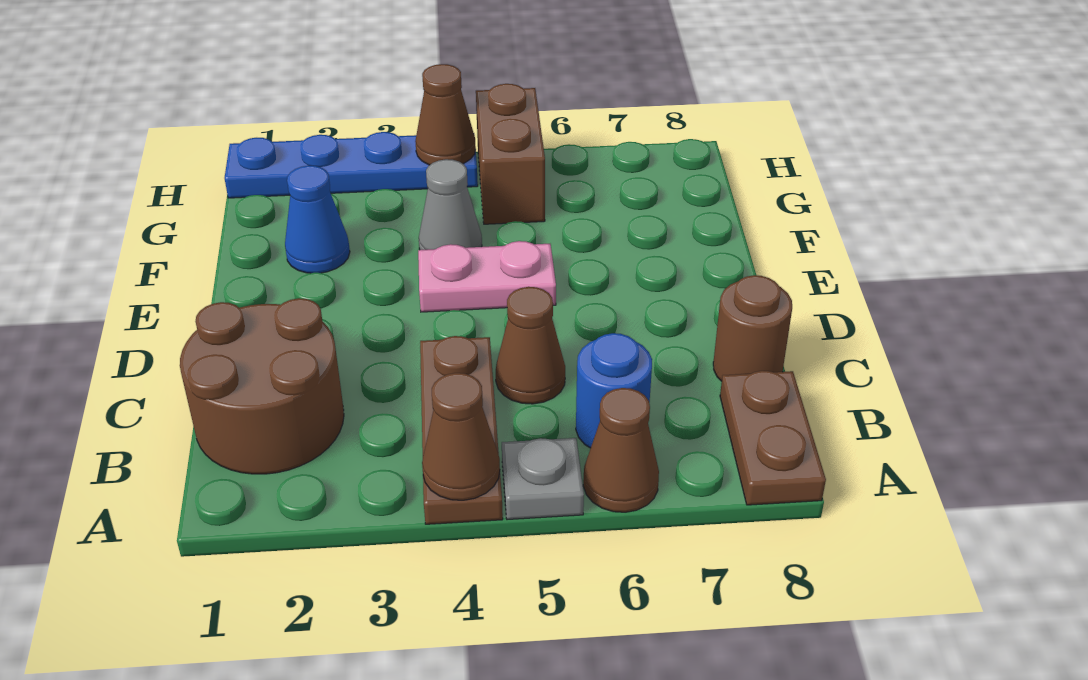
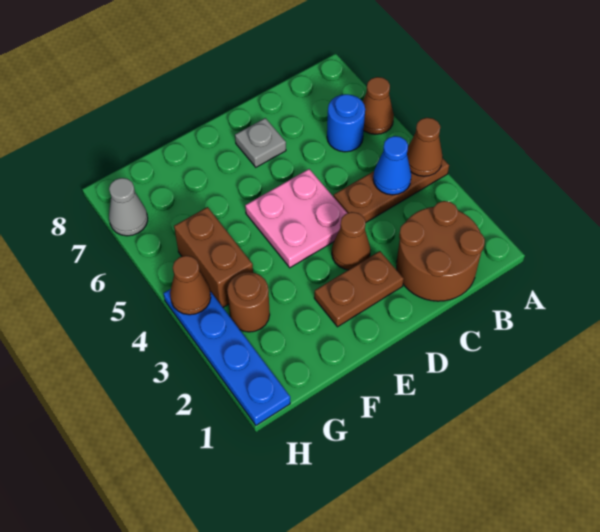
grey plate A5 level 1 -> grey plate D7 level 1
brown plate A8:B8 level 1 -> brown plate D2:E2 level 1
brown cone C5 level 1 -> brown cone D3 level 1
brown round brick C8 level 1 -> brown round brick G3 level 1
pink plate E4:E5 level 1 -> pink plate D4:E5 level 1
blue cone F2 level 1 -> blue cone B4 level 2
grey cone F4 level 1 -> grey cone H7 level 1
brown brick G5:H5 level 1 -> brown brick G4:G5 level 1

